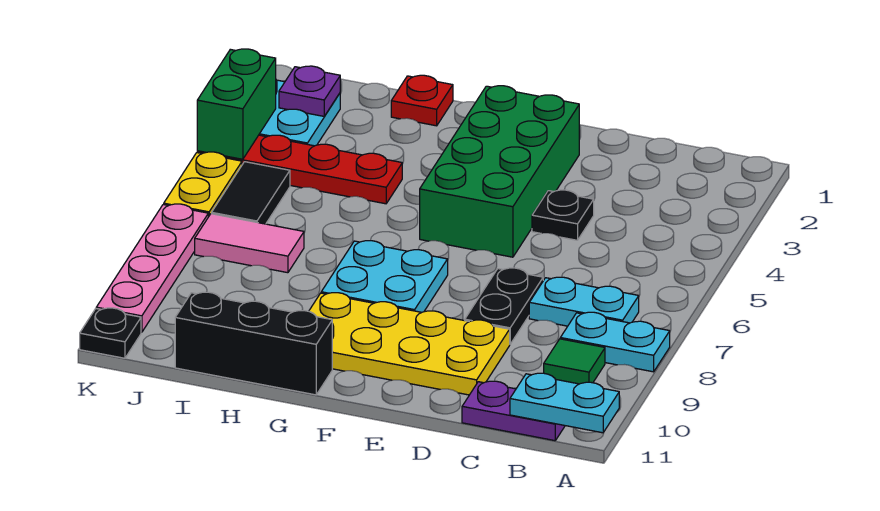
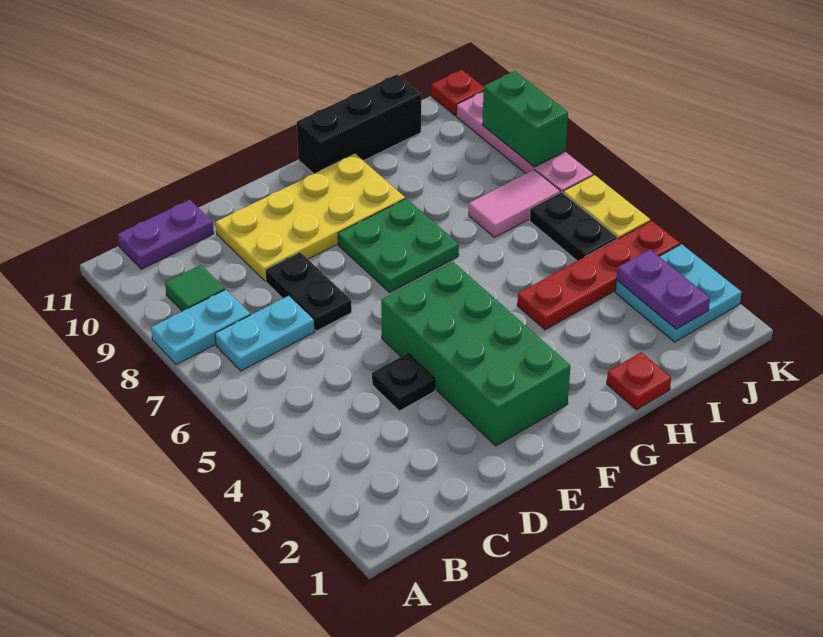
cyan plate A11:B11 level 2 -> none
cyan plate F7:G8 level 1 -> green plate F7:G8 level 1
purple plate J2 level 2 -> purple plate J2:J3 level 2
black tile J5:J6 level 1 -> black plate J5:J6 level 1
green brick K3:K4 level 2 -> green brick K8:K9 level 2
black plate K11 level 1 -> red plate K11 level 1

